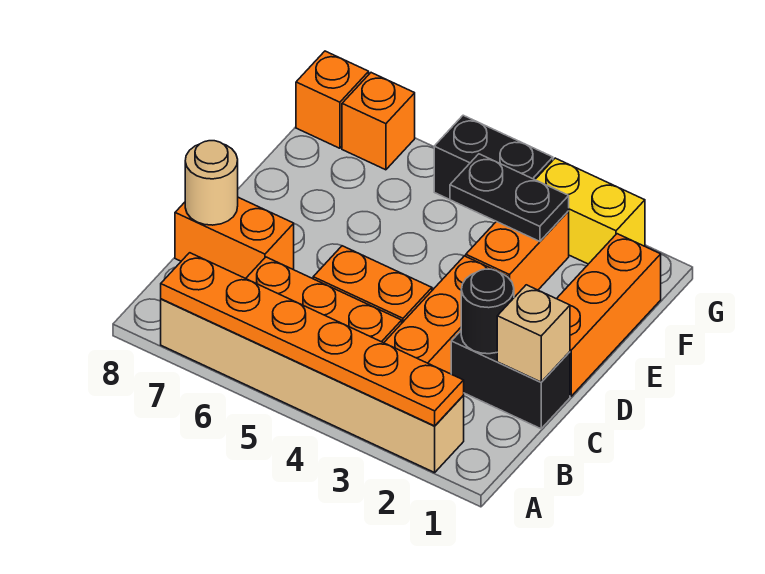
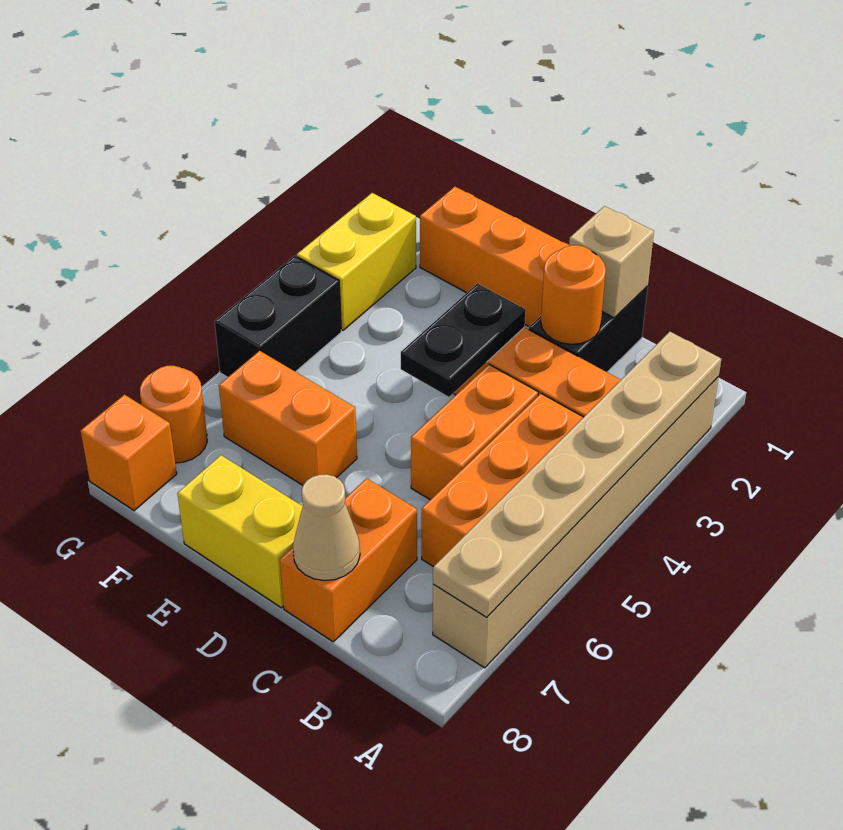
orange plate A2:A7 level 2 -> tan plate A2:A7 level 2
black round brick C2 level 2 -> orange round brick C2 level 2
tan round brick C8 level 2 -> tan cone C8 level 2
none -> yellow brick D8:E8 level 1
orange brick E3:F3 level 1 -> orange brick E6:F6 level 1
black plate F3:F4 level 2 -> black plate D3:D4 level 2
orange brick G7 level 1 -> orange round brick G7 level 1

